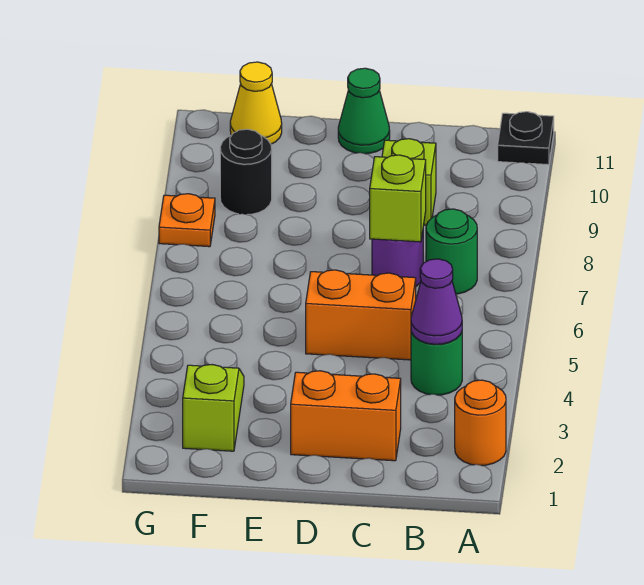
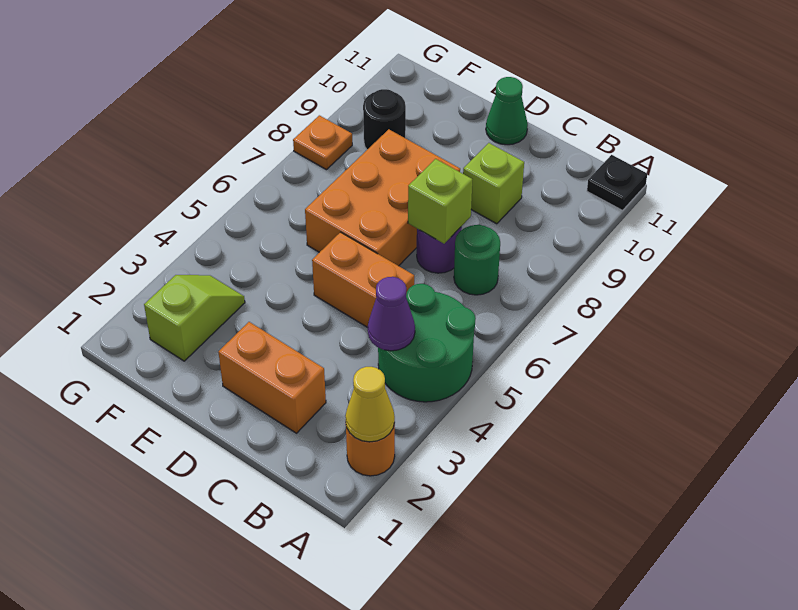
green round brick B4 level 1 -> green round brick A4:B5 level 1
none -> orange brick D6:E8 level 1
yellow cone F11 level 1 -> yellow cone A2 level 2

